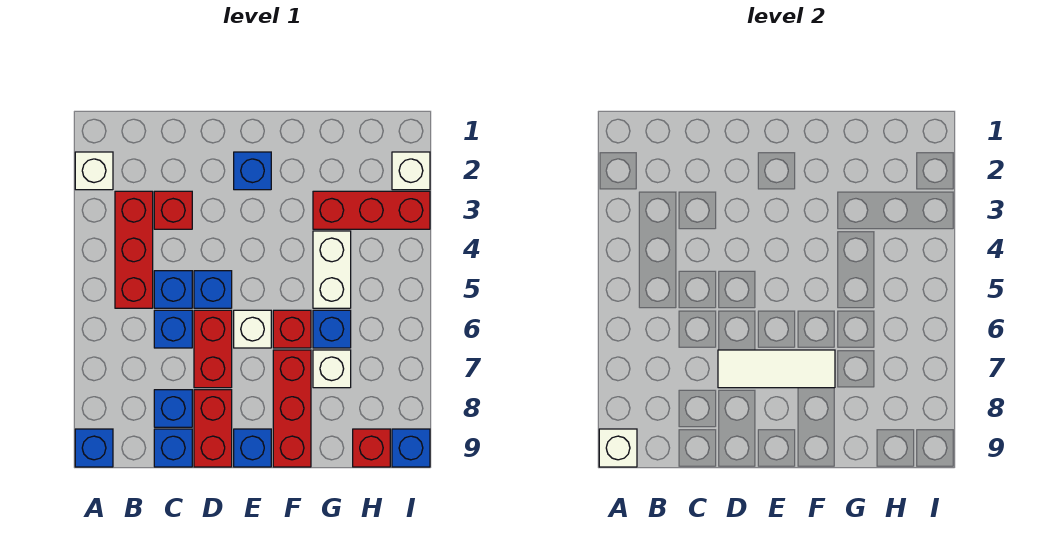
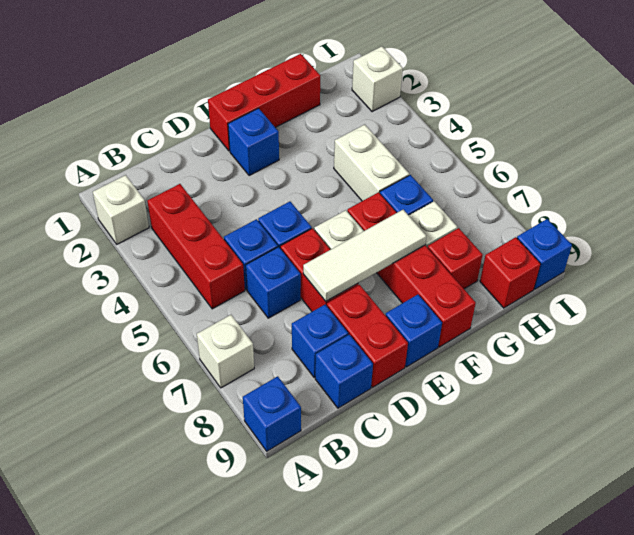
white brick A9 level 2 -> white brick A7 level 1
red brick C3 level 1 -> red brick G8 level 1
red brick G3:I3 level 1 -> red brick E1:G1 level 1

